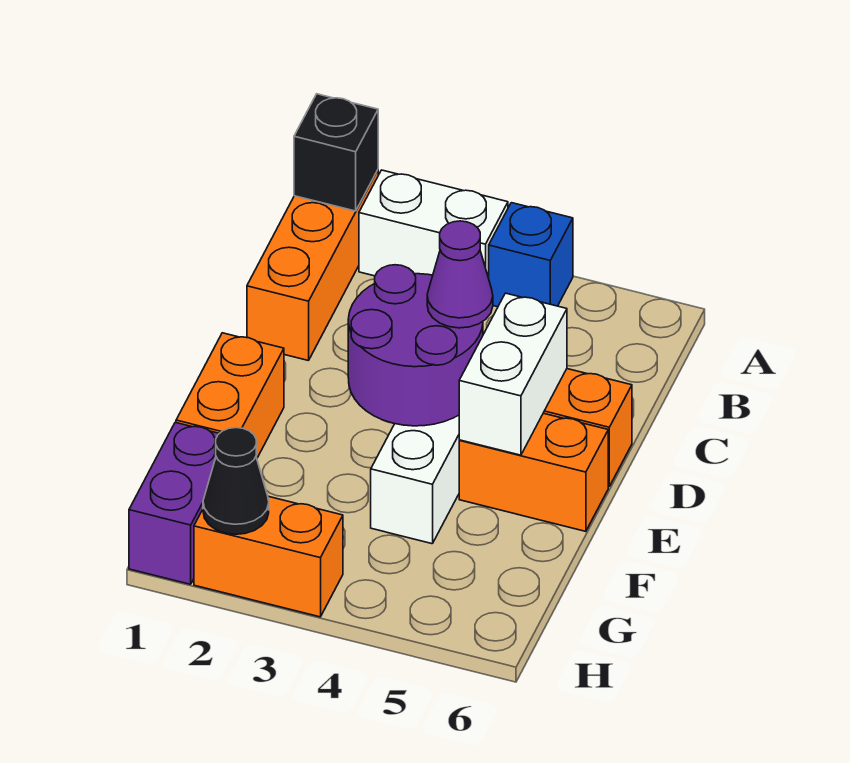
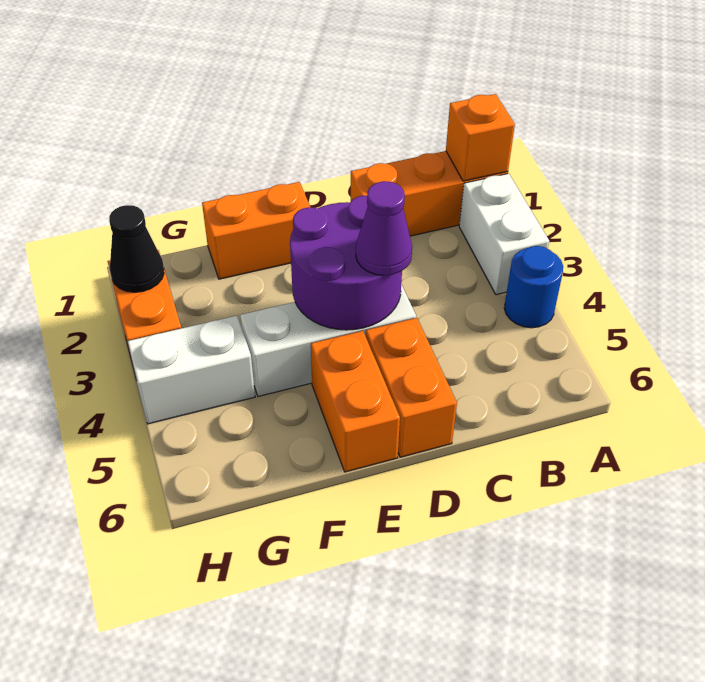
black brick A1 level 2 -> orange brick A1 level 2
blue brick A4 level 1 -> blue round brick A4 level 1
white brick D5:E5 level 2 -> white brick G4:H4 level 1
purple brick G1:H1 level 1 -> none

